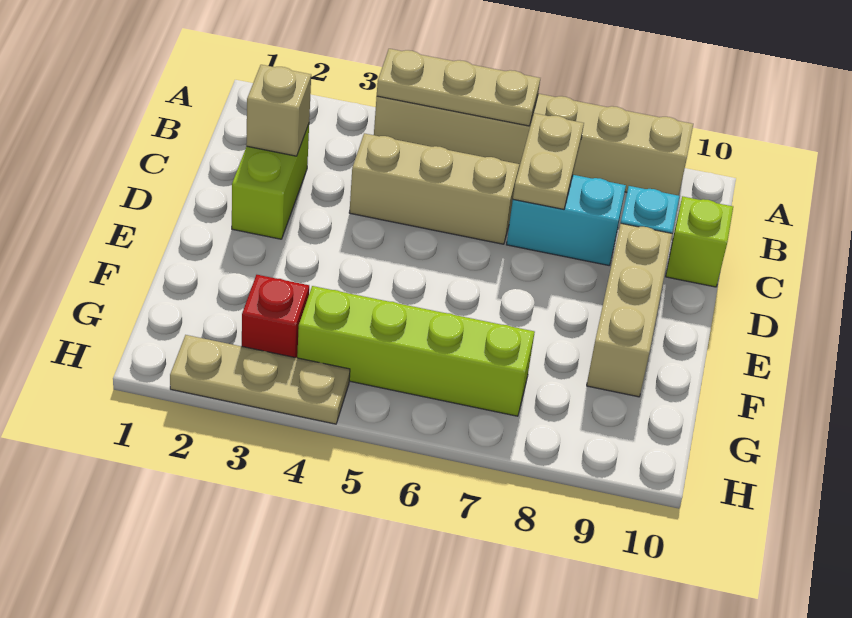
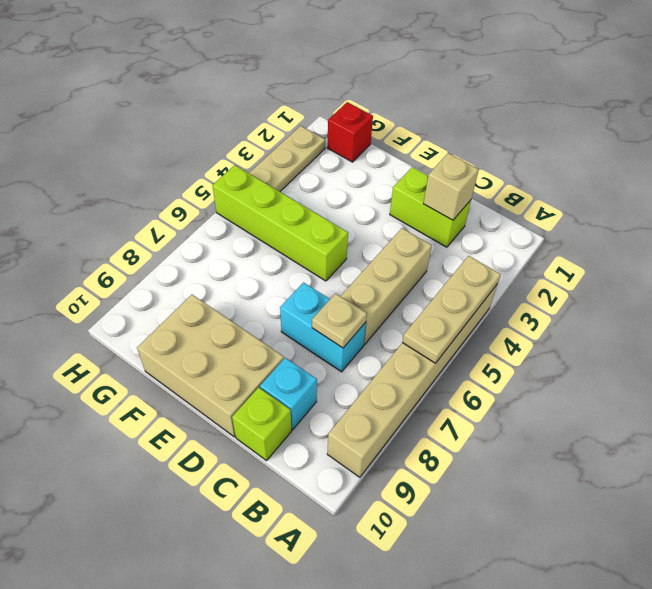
tan plate B7:C7 level 2 -> tan plate C7 level 2
cyan brick C7:C8 level 1 -> cyan brick C7:D7 level 1
tan brick D9:F9 level 1 -> tan brick D9:F10 level 1
red brick G3 level 1 -> red brick G1 level 1
lime brick G4:G7 level 1 -> lime brick E5:H5 level 1

